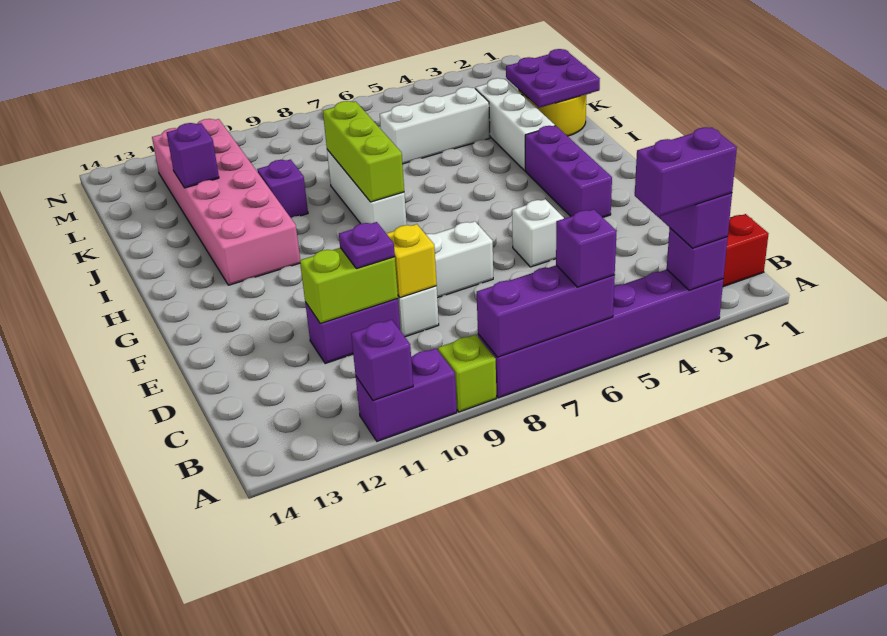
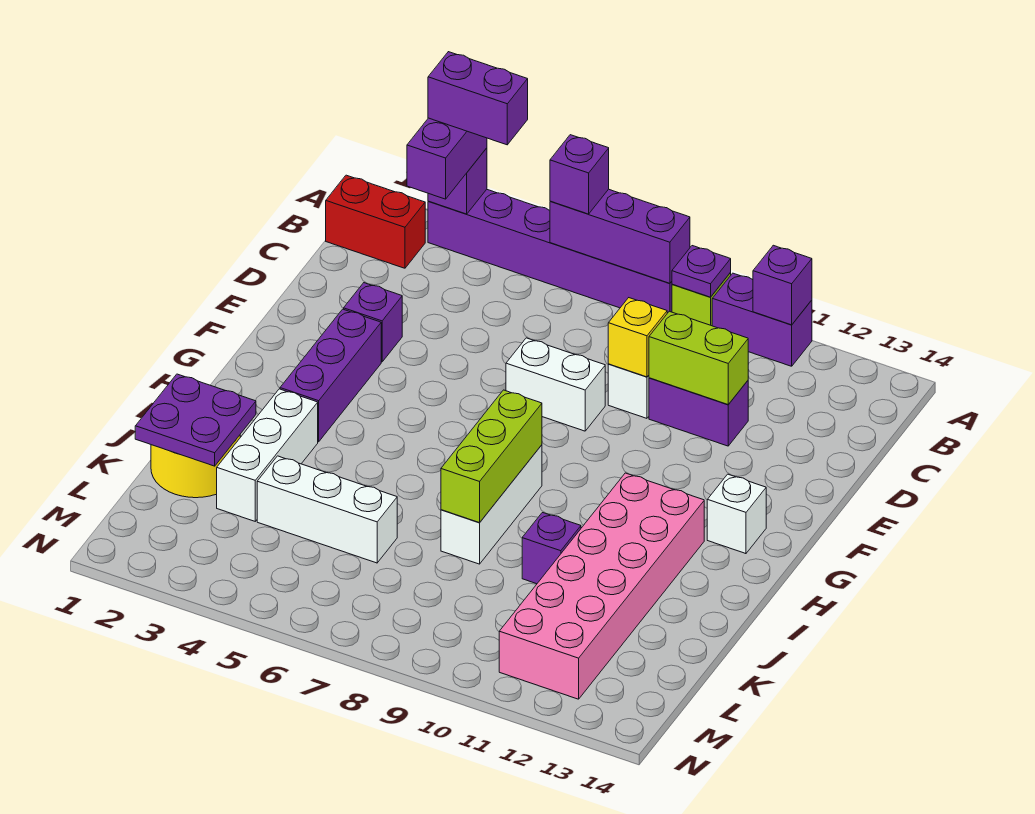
purple plate D10 level 3 -> purple plate A9 level 2
white brick E5 level 1 -> white brick G13 level 1
purple brick K12 level 2 -> purple brick E3 level 1

